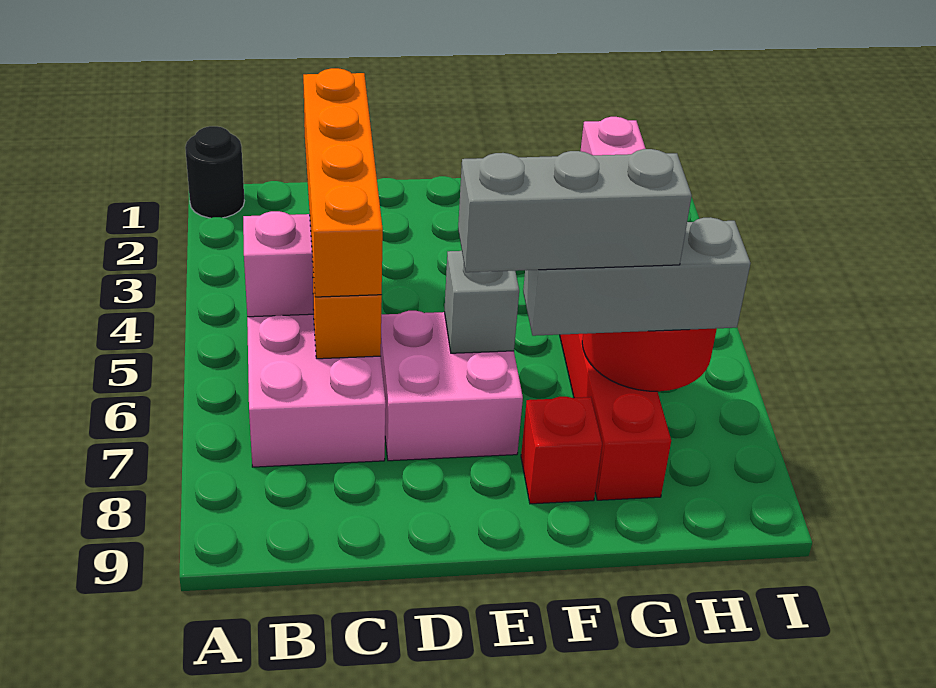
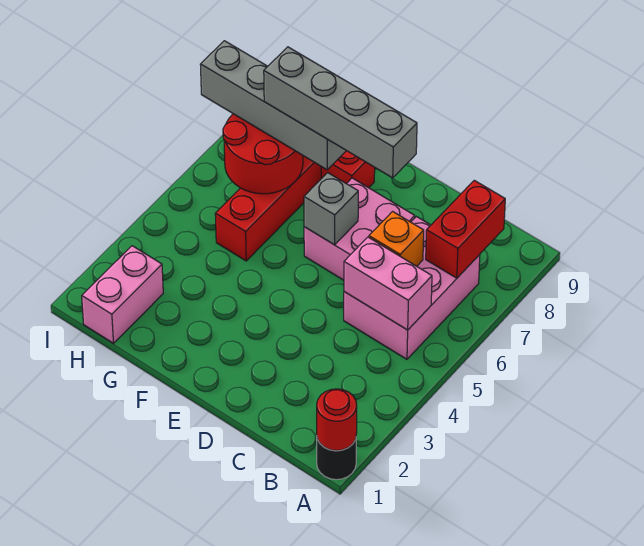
none -> red round brick A1 level 2
none -> red brick B7:B8 level 2
orange brick C3:C6 level 3 -> none
grey brick E7:G7 level 4 -> grey brick D7:G7 level 4
grey brick F7:H7 level 3 -> grey brick F7:I7 level 3

